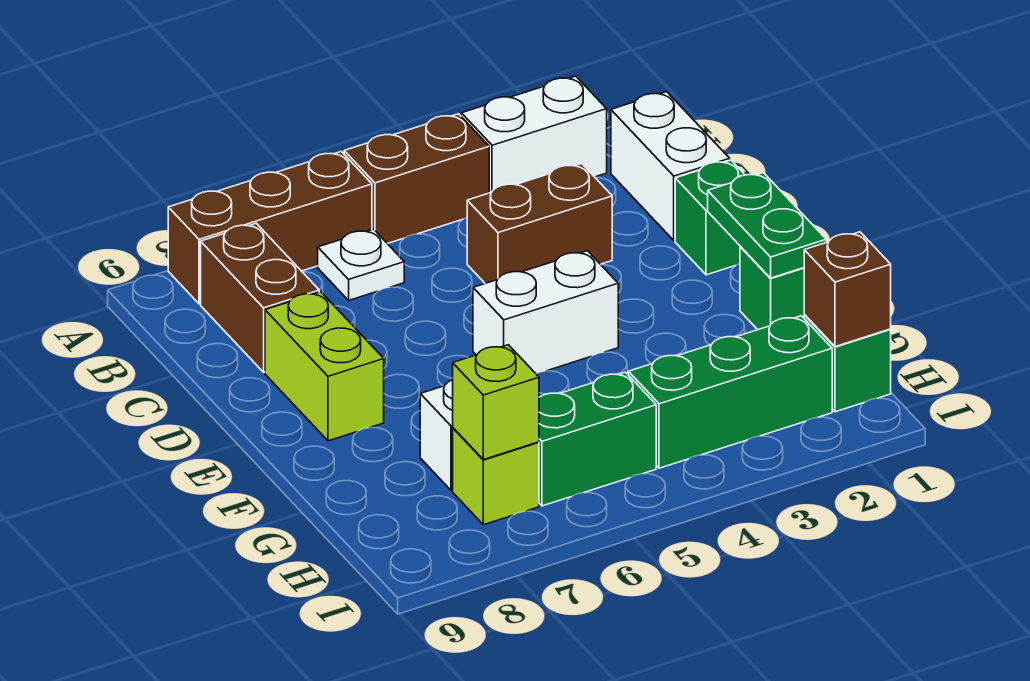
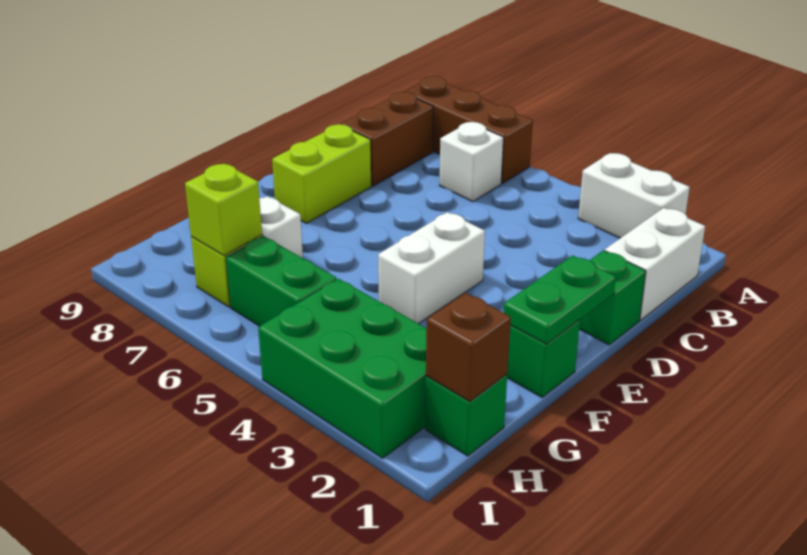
brown brick A4:A5 level 1 -> none
white plate B6 level 1 -> white brick B6 level 1
brown brick C3:C4 level 1 -> none
white brick E4:E5 level 1 -> white brick E4:F4 level 1
green brick H2:H4 level 1 -> green brick H2:I4 level 1

